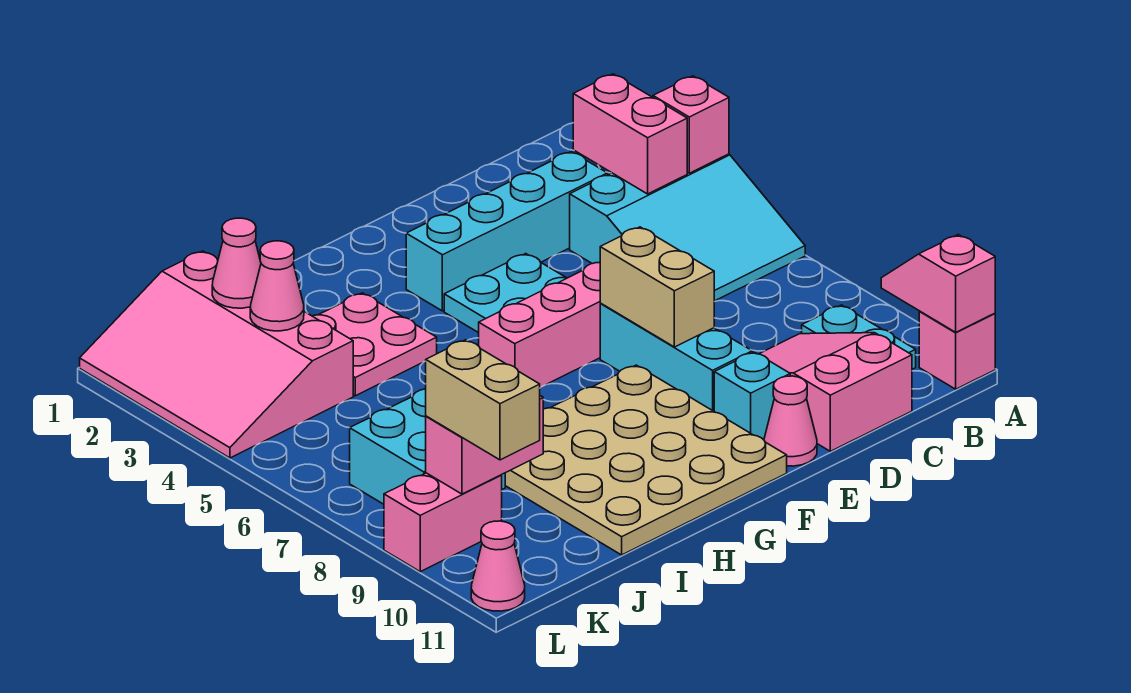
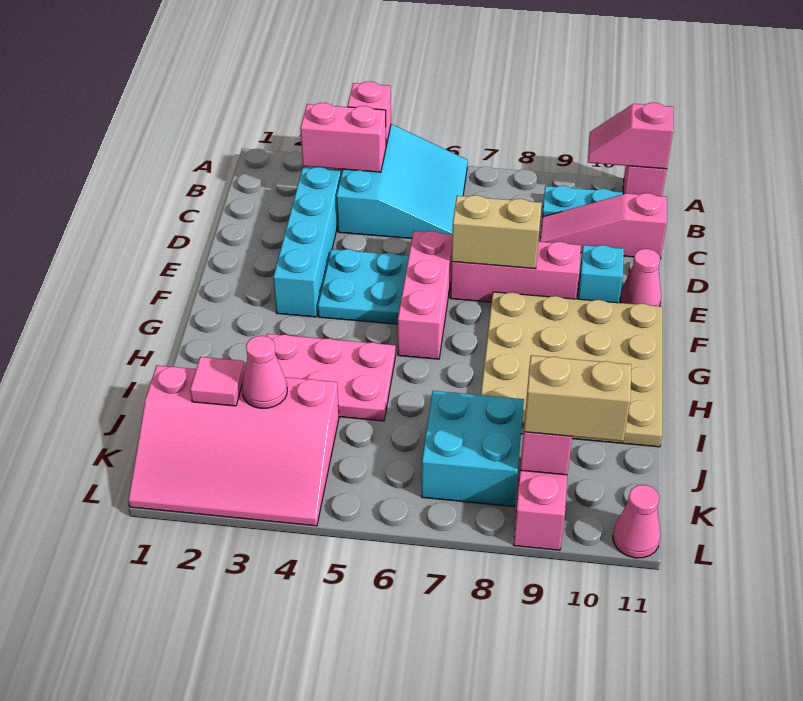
pink slope C9:D11 level 1 top 11 -> pink slope C9:C11 level 1 top 11
cyan brick E7:E9 level 1 -> pink brick E7:E9 level 1
pink plate H3:I4 level 1 -> pink plate H3:I5 level 1
pink cone J2 level 2 -> pink tile J2 level 2

